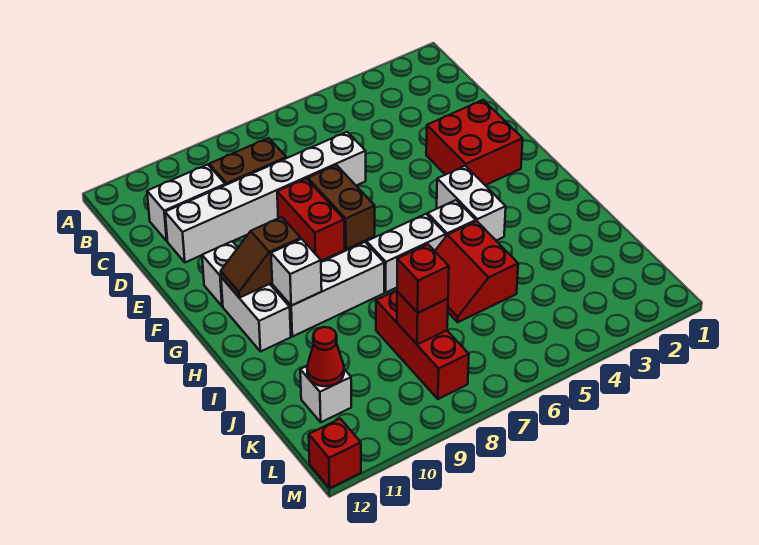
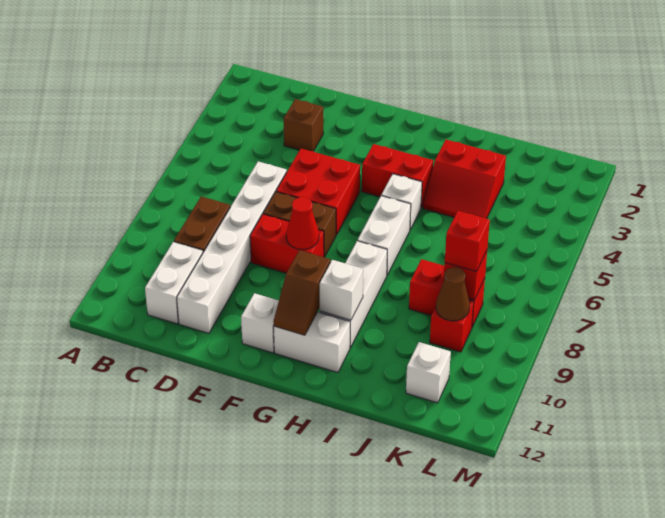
none -> brown brick D3 level 1
red brick E2:F3 level 1 -> red brick E5:F6 level 1
white brick G4:H4 level 1 -> red brick G4:H4 level 1
red slope I5:J6 level 1 top 5 -> red slope I3:J4 level 1 top 3
red brick J8:L8 level 1 -> red brick J8:K8 level 1
none -> brown cone K9 level 2
red cone K11 level 2 -> red cone F8 level 2
red brick M12 level 1 -> red brick K9 level 1

